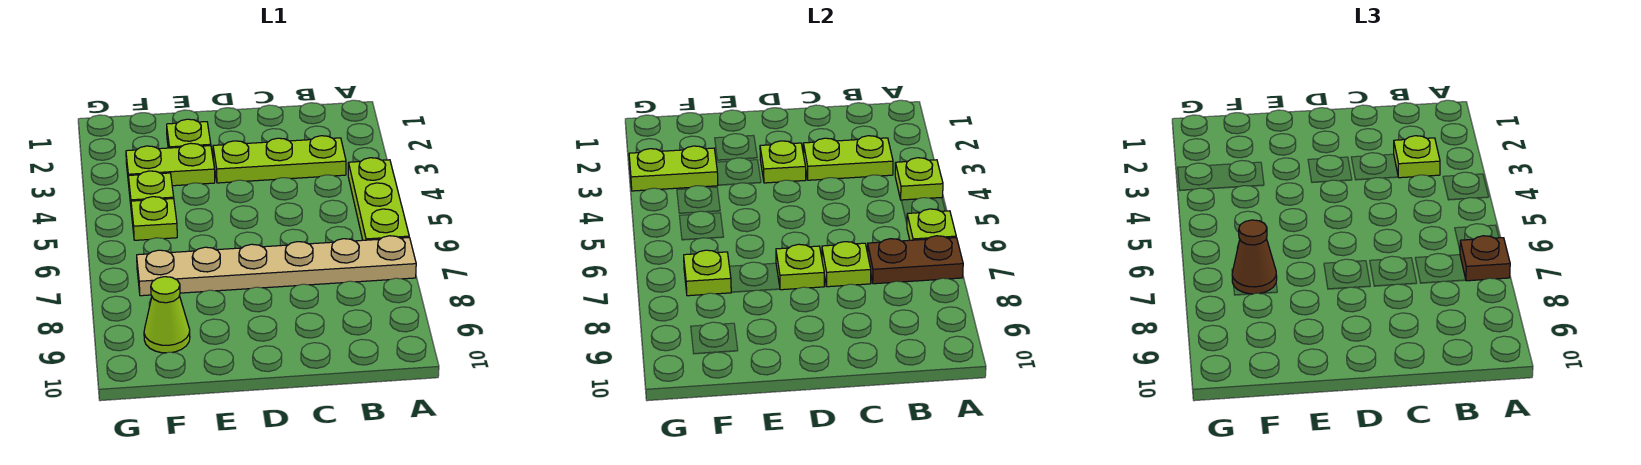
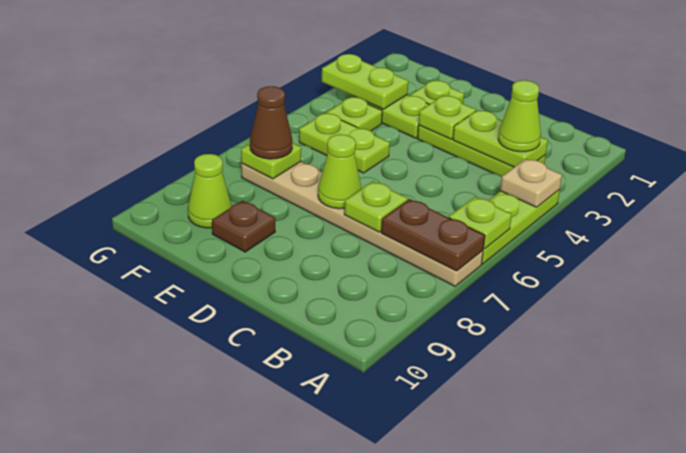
lime plate A4 level 2 -> tan plate A4 level 2
brown plate A7 level 3 -> brown plate E9 level 1
lime plate B3 level 3 -> lime cone B3 level 3
lime plate D7 level 2 -> lime cone D7 level 2
lime plate F5 level 1 -> lime plate E5:F5 level 1

